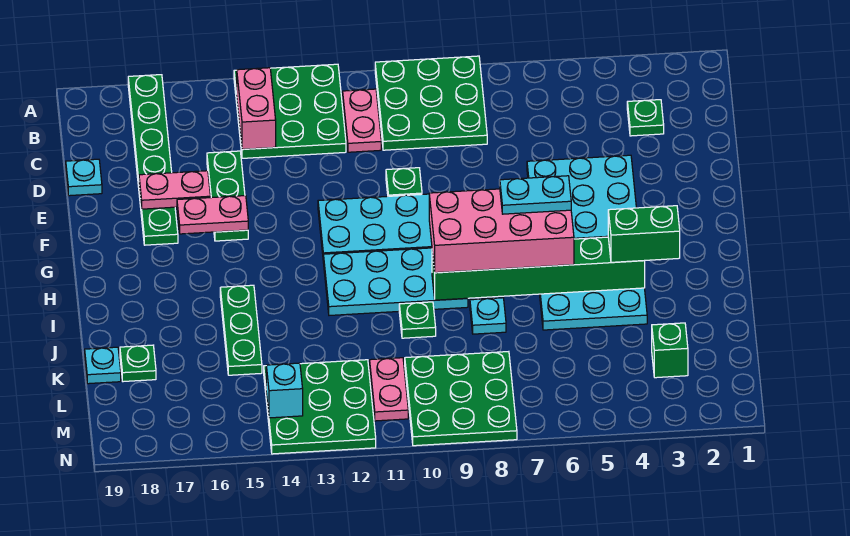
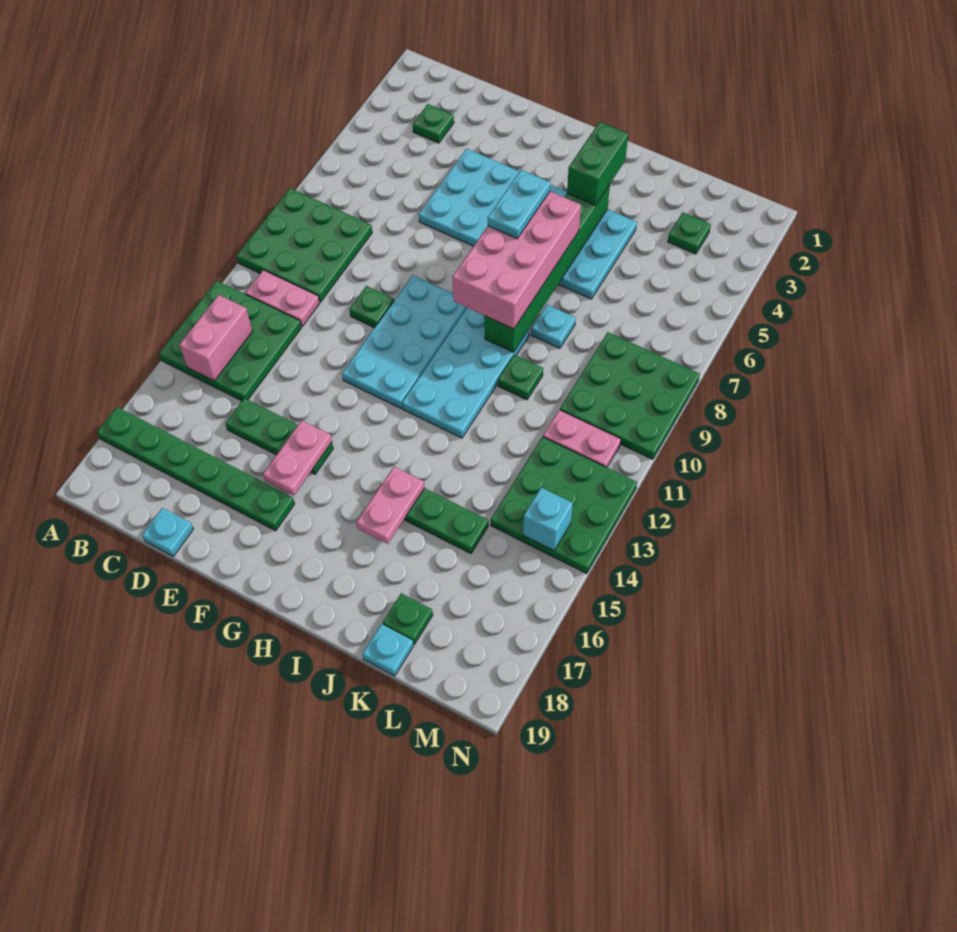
pink brick B14:C14 level 2 -> pink brick B13:B14 level 2
pink plate E16:E17 level 2 -> pink plate I15:I16 level 2
green brick L3 level 1 -> green plate L3 level 1

